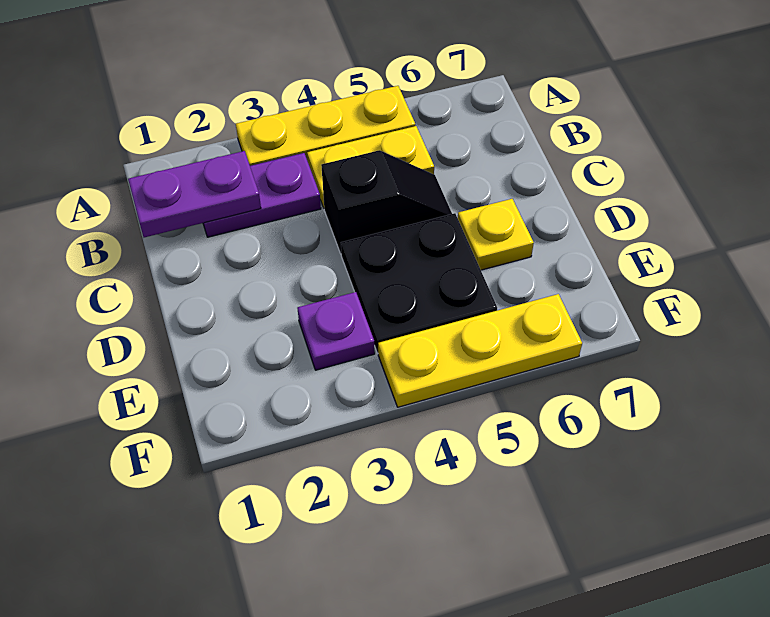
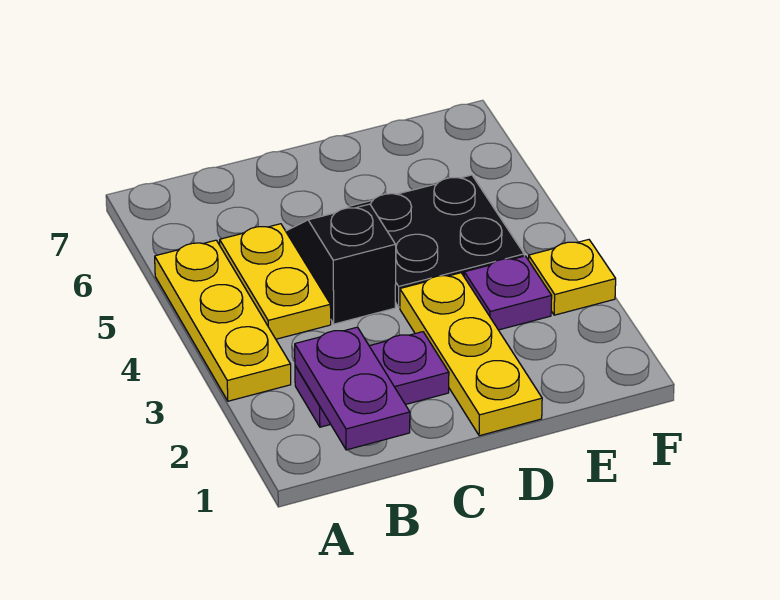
purple plate B2:B3 level 1 -> purple plate B2:C2 level 1
yellow plate D6 level 1 -> yellow plate F3 level 1
yellow plate F4:F6 level 1 -> yellow plate D1:D3 level 1

